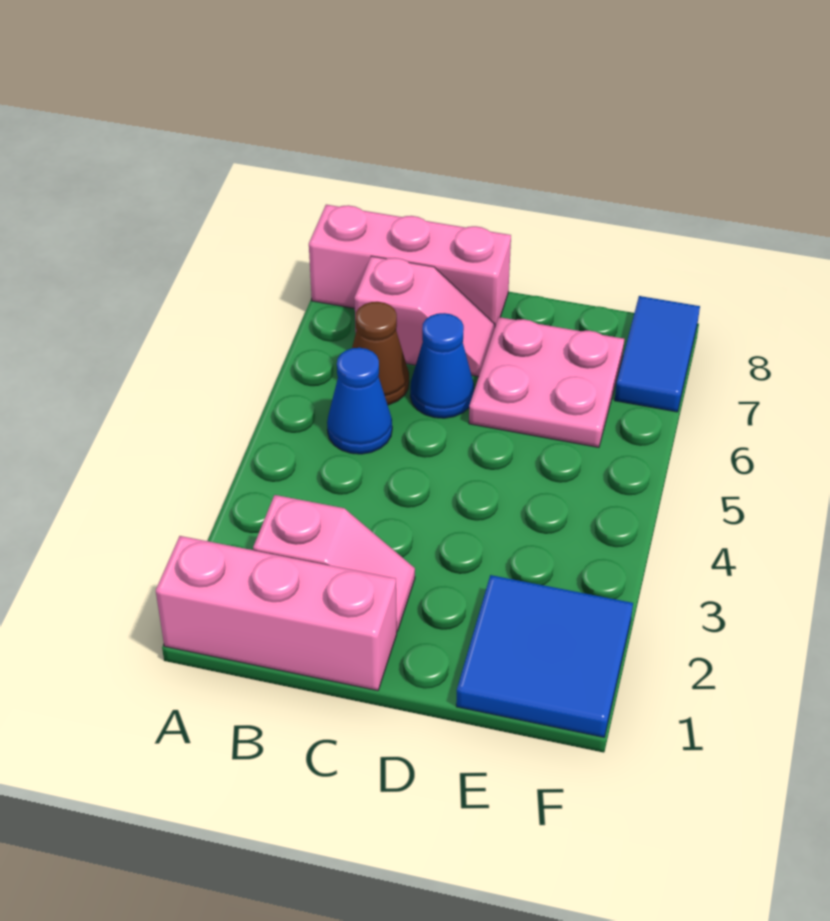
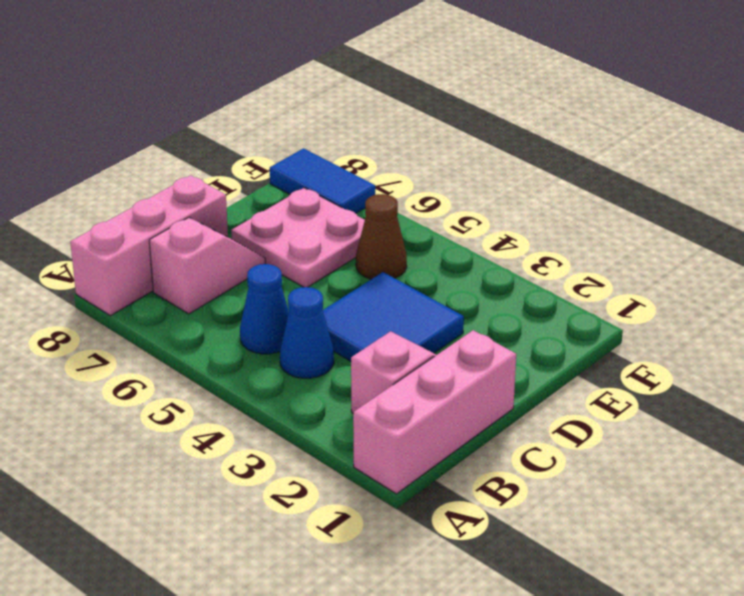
brown cone B6 level 1 -> brown cone E5 level 1
blue cone C6 level 1 -> blue cone B4 level 1
blue tile E1:F2 level 1 -> blue tile C3:D4 level 1

